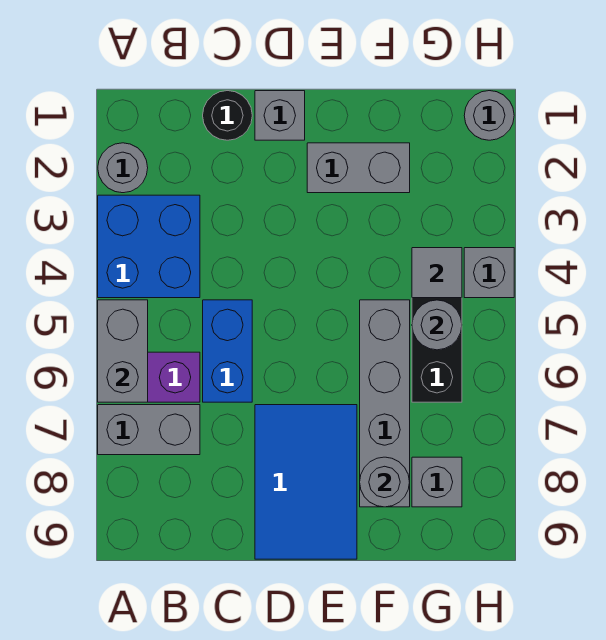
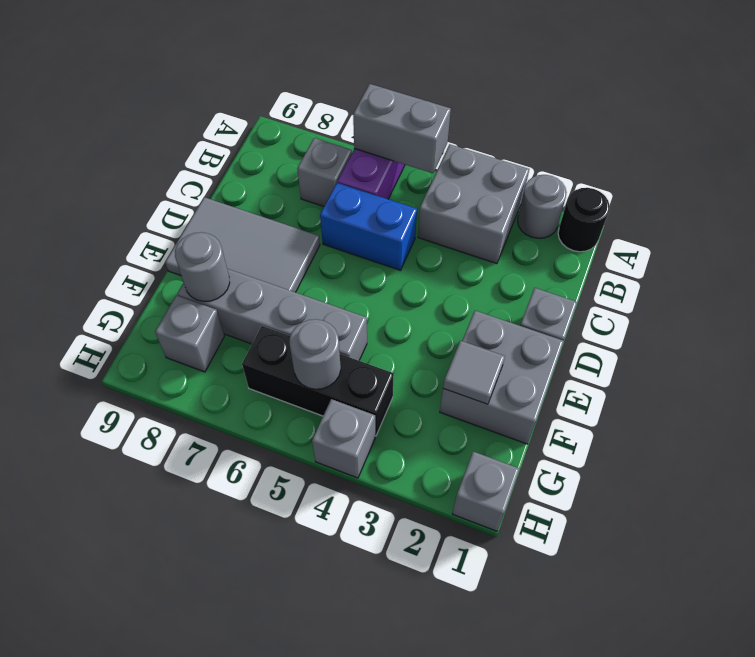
blue brick A3:B4 level 1 -> grey brick A3:B4 level 1
grey brick A7:B7 level 1 -> grey brick B7 level 1
black round brick C1 level 1 -> black round brick A1 level 1
blue tile D7:E9 level 1 -> grey tile D7:E9 level 1
grey brick E2:F2 level 1 -> grey brick E1:F2 level 1
grey tile G4 level 2 -> grey tile F2 level 2
grey round brick H1 level 1 -> grey brick H1 level 1

